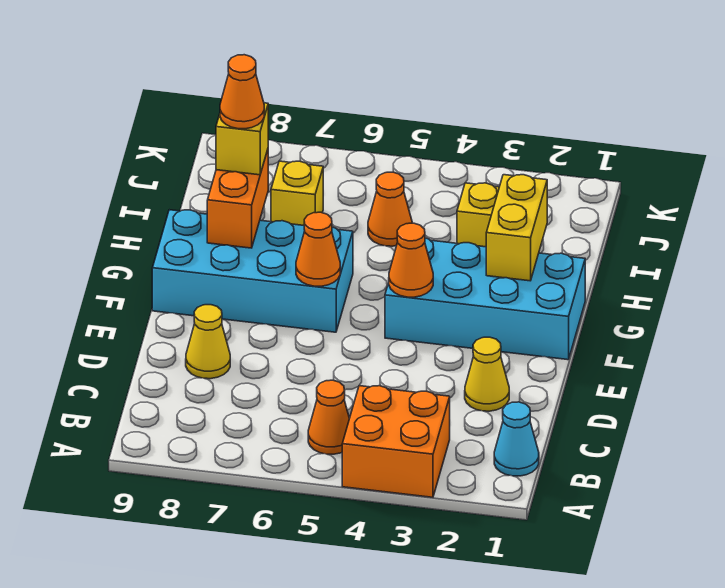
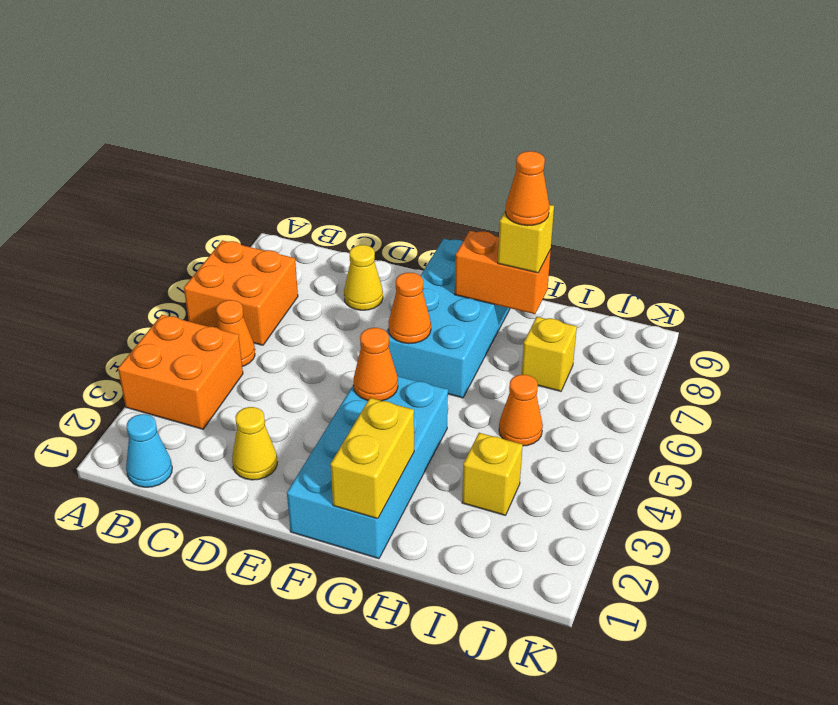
none -> orange brick A6:B7 level 1
yellow brick G2:H2 level 2 -> yellow brick G1:G2 level 2

